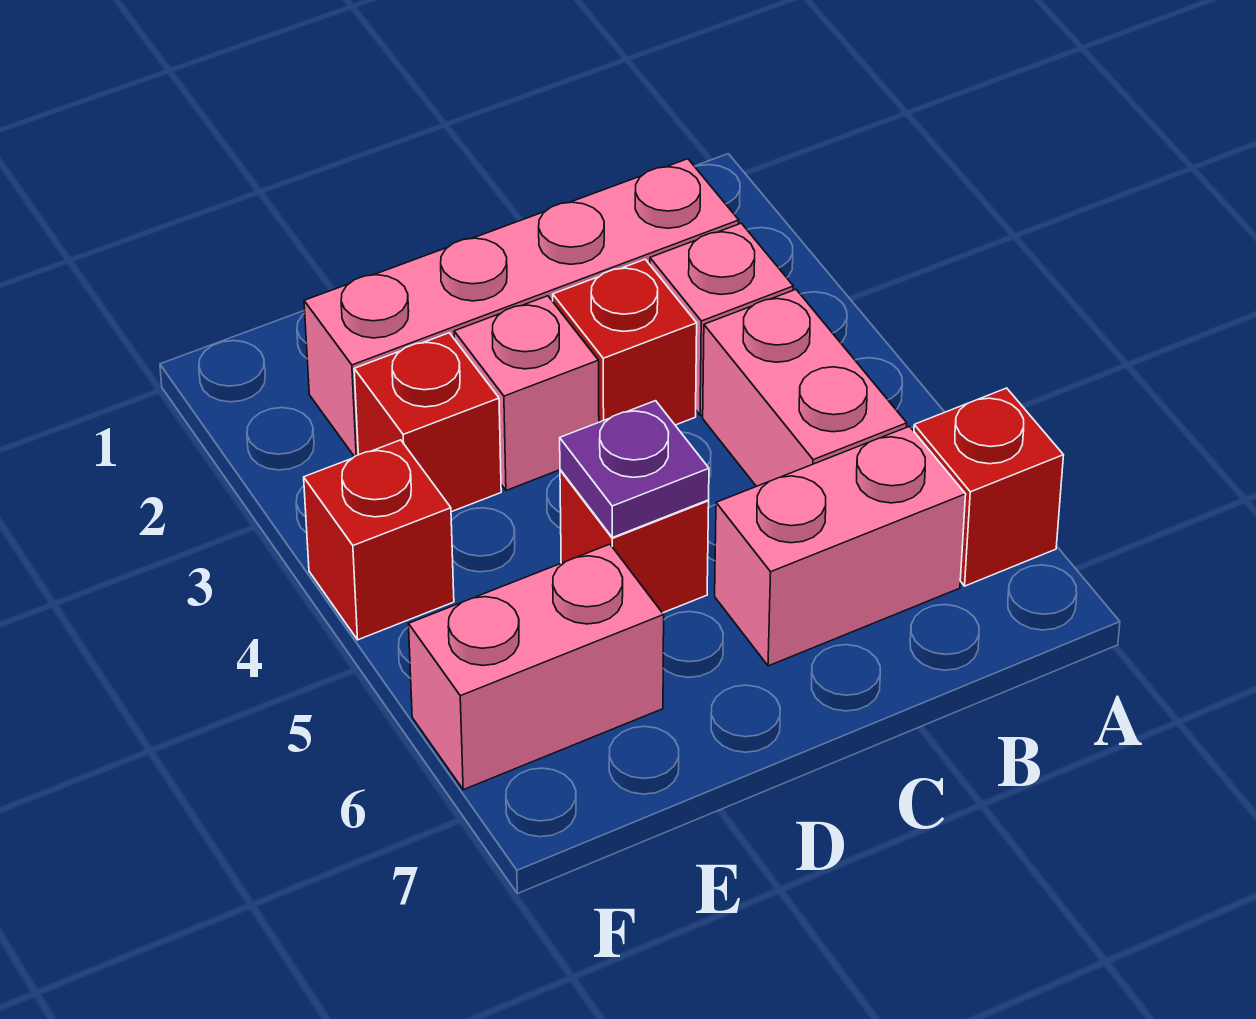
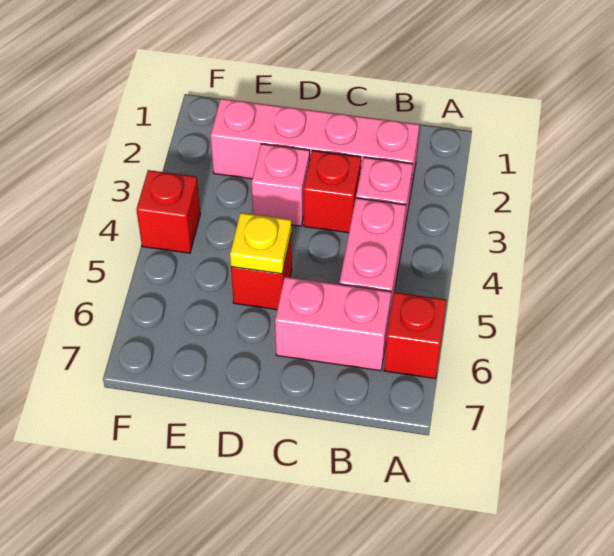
purple plate D5 level 2 -> yellow plate D5 level 2
red brick E3 level 1 -> none
pink brick E6:F6 level 1 -> none

